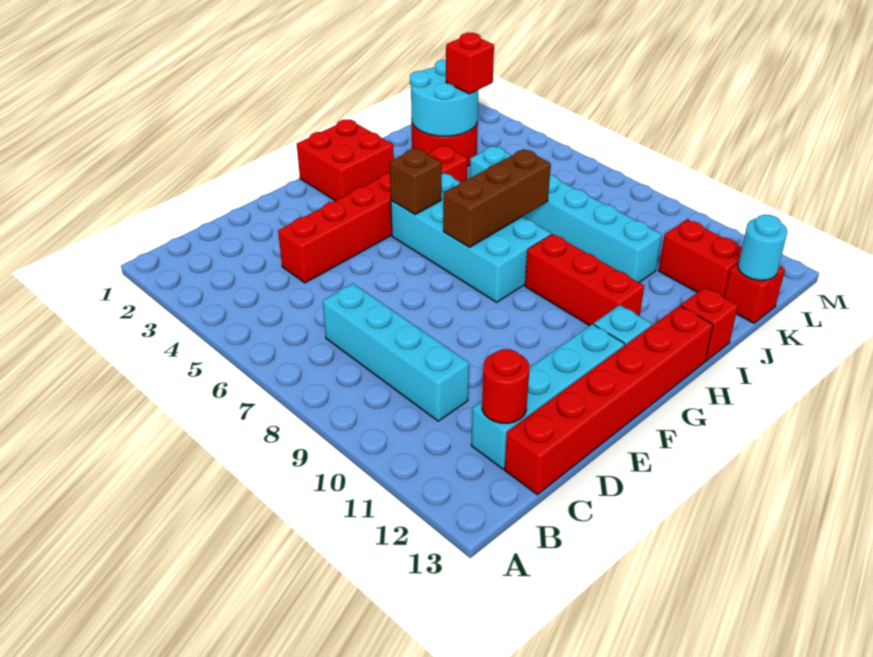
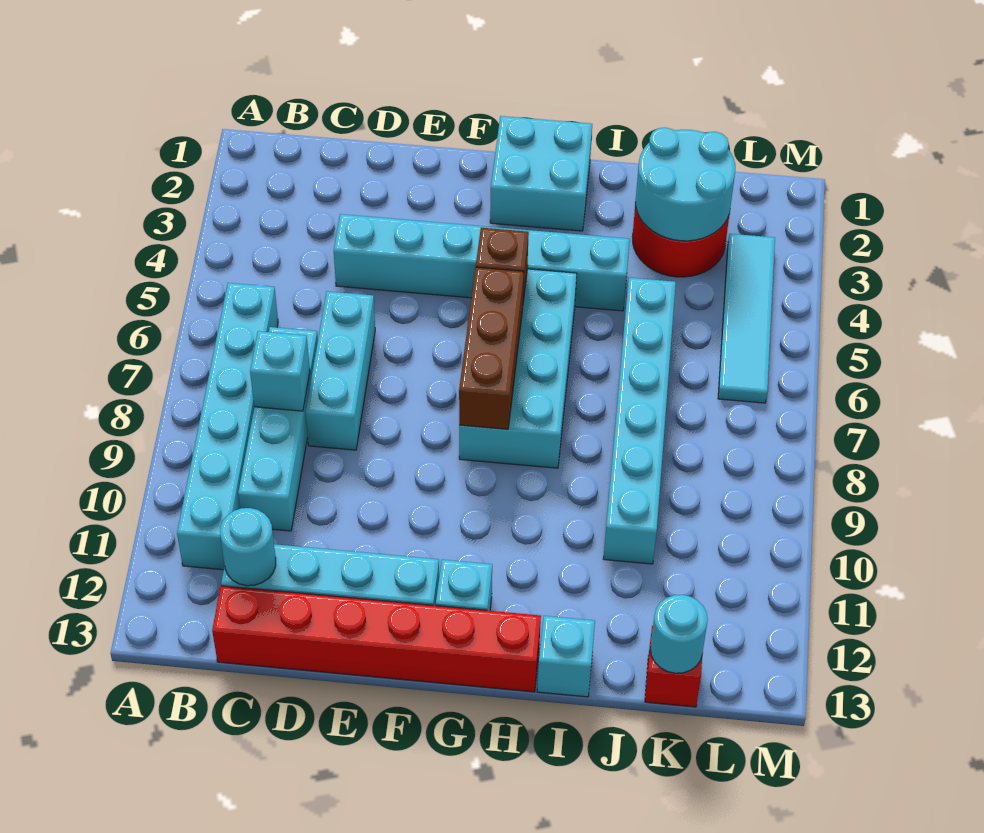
none -> cyan brick B6:B11 level 1
none -> cyan brick C8 level 2
red round brick C12 level 2 -> cyan round brick C12 level 2
red brick D4:I4 level 1 -> cyan brick D4:I4 level 1
none -> cyan brick D6:D8 level 1
red brick G1:H2 level 1 -> cyan brick G1:H2 level 1
brown brick G7:I7 level 2 -> brown brick G6:G8 level 2
red brick H9:H11 level 1 -> none
red brick I13 level 1 -> cyan brick I13 level 1
red brick K3 level 3 -> none
red brick K11:K12 level 1 -> none
none -> cyan tile L3:L6 level 1

